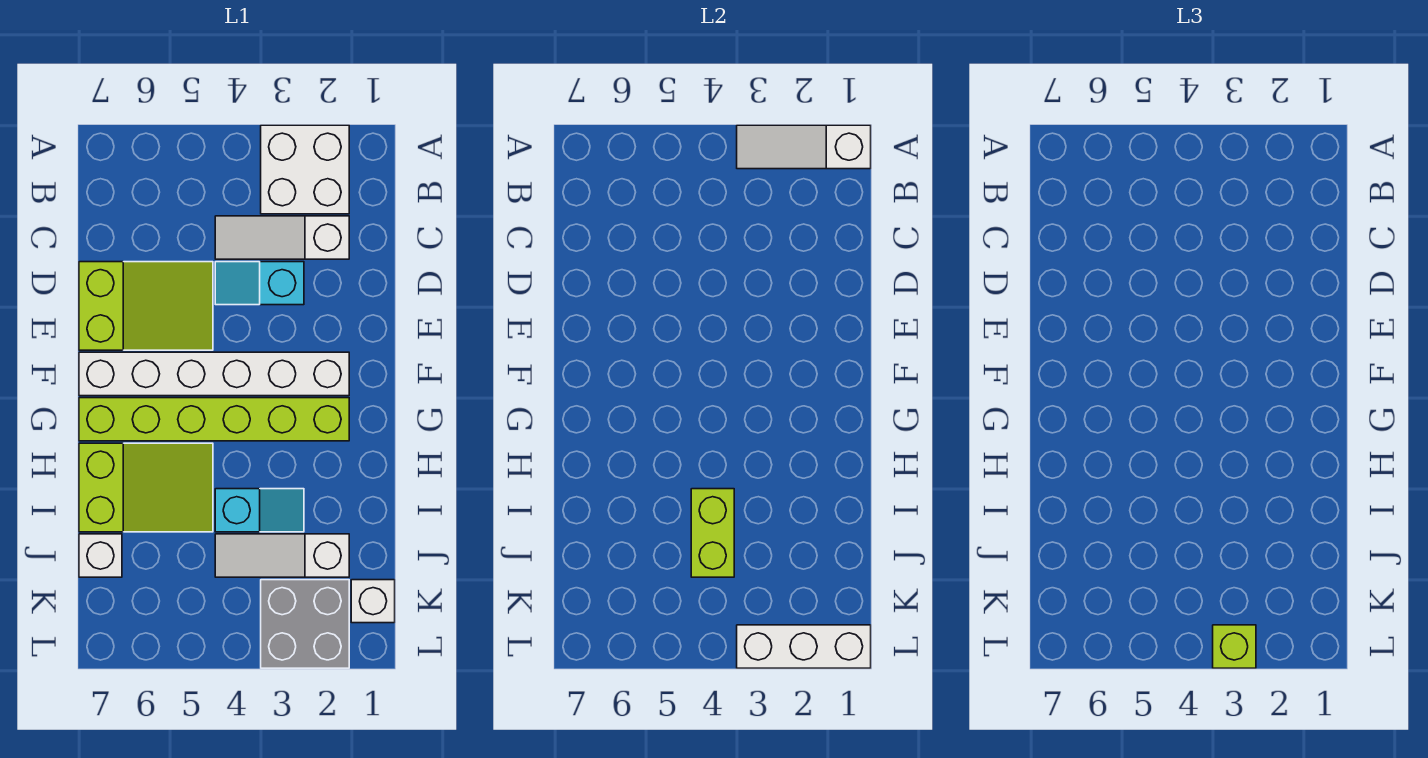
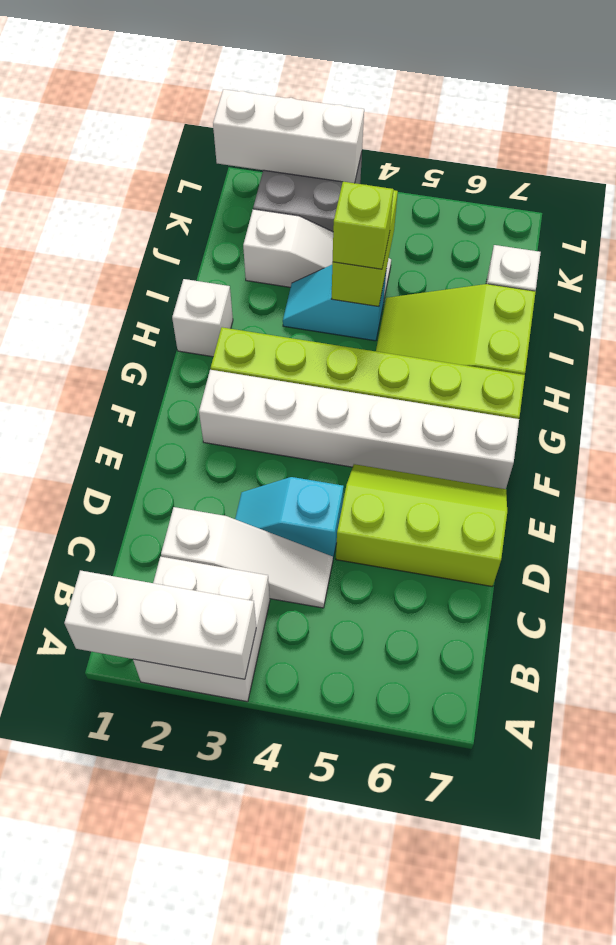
white slope A1:A3 level 2 top 1 -> white brick A1:A3 level 2
cyan slope D3:D4 level 1 top 3 -> cyan slope D3:D4 level 1 top 4
lime slope D5:E7 level 1 top 7 -> lime slope D5:E7 level 1 top D
white brick K1 level 1 -> white brick H1 level 1
lime brick L3 level 3 -> lime brick I4 level 3

